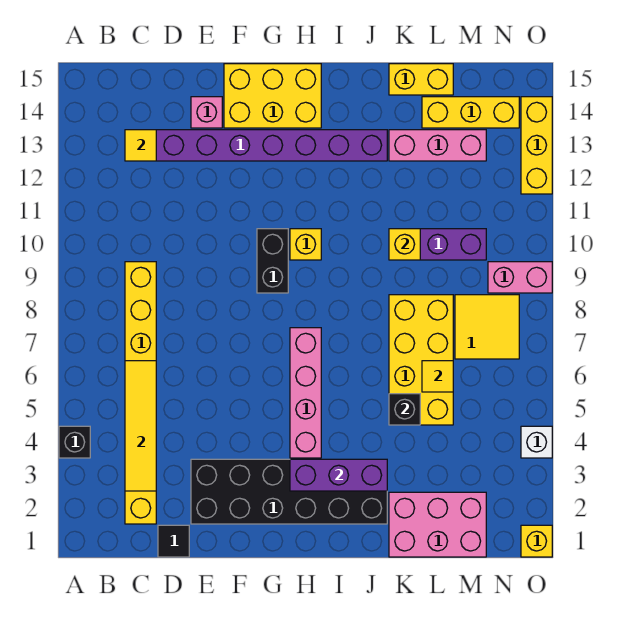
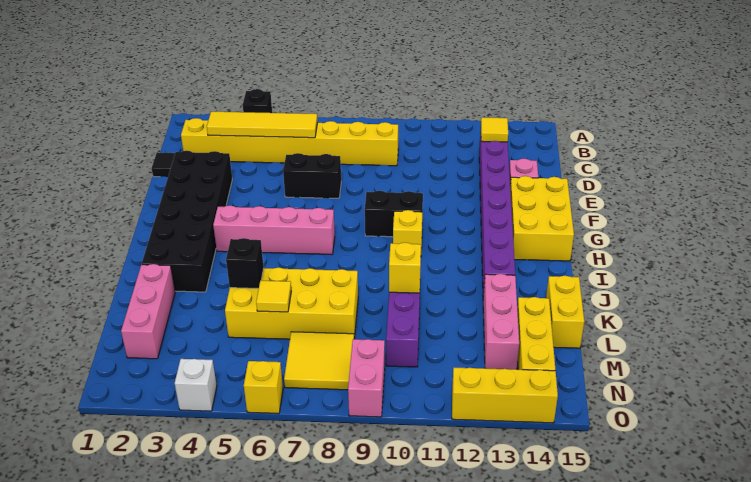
none -> black brick E6:E7 level 1
purple brick H3:J3 level 2 -> none
pink brick K1:M2 level 1 -> pink brick K2:M2 level 1
yellow brick O1 level 1 -> yellow brick O6 level 1

